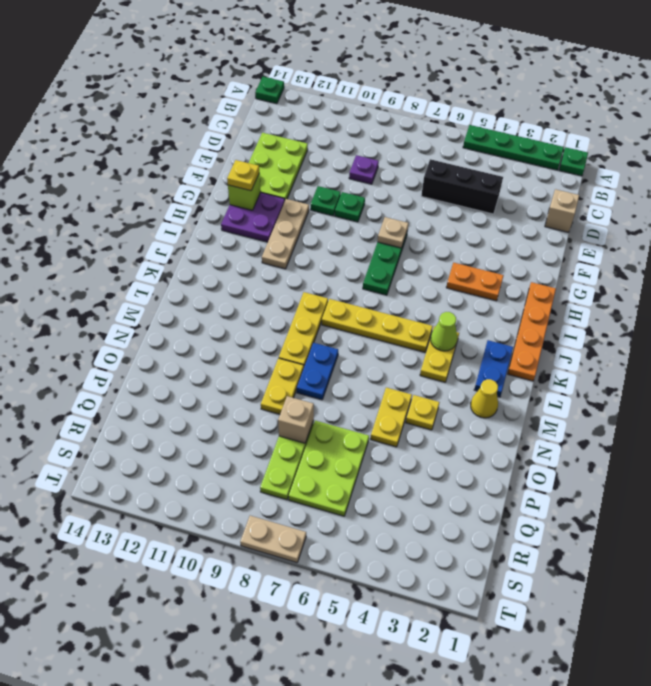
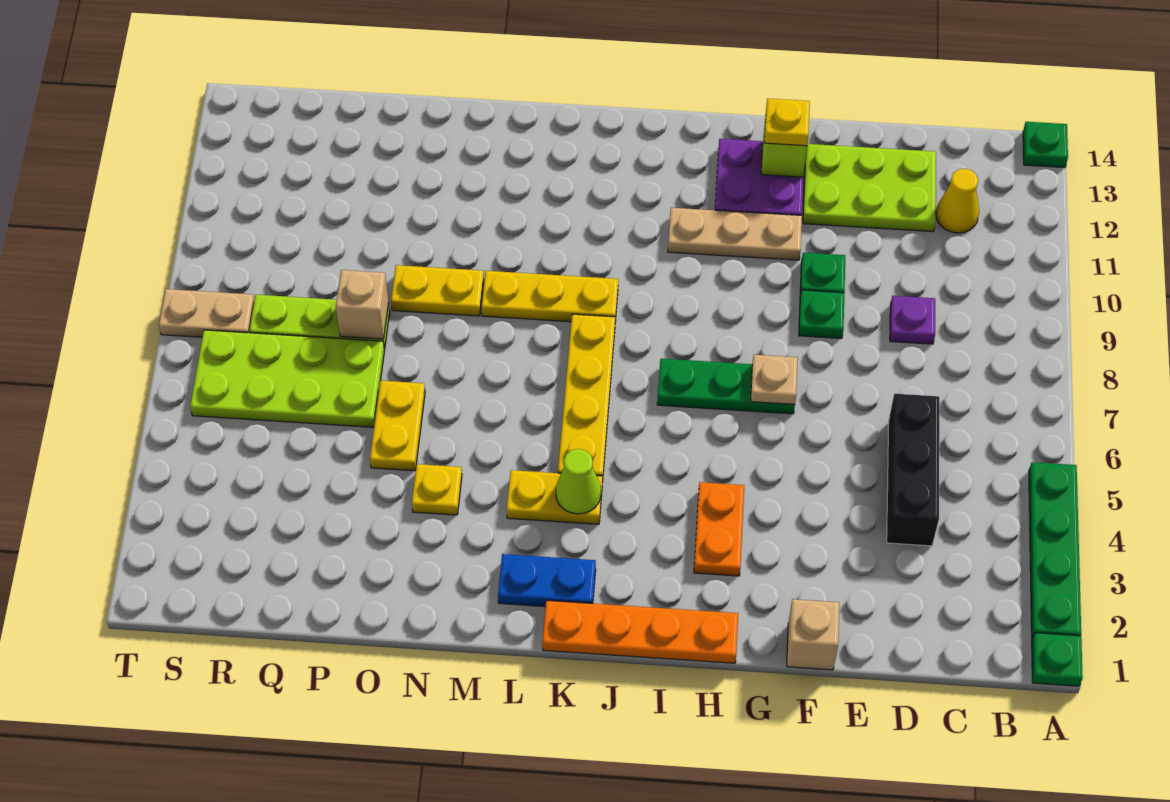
tan brick D1 level 1 -> tan brick F1 level 1
yellow cone M2 level 1 -> yellow cone C12 level 1
blue plate M8:N8 level 1 -> none
yellow plate N5:O5 level 1 -> yellow plate O5:O6 level 1
lime plate P6:R7 level 1 -> lime plate P6:S7 level 1
tan plate T7:T8 level 1 -> tan plate S8:T8 level 1

